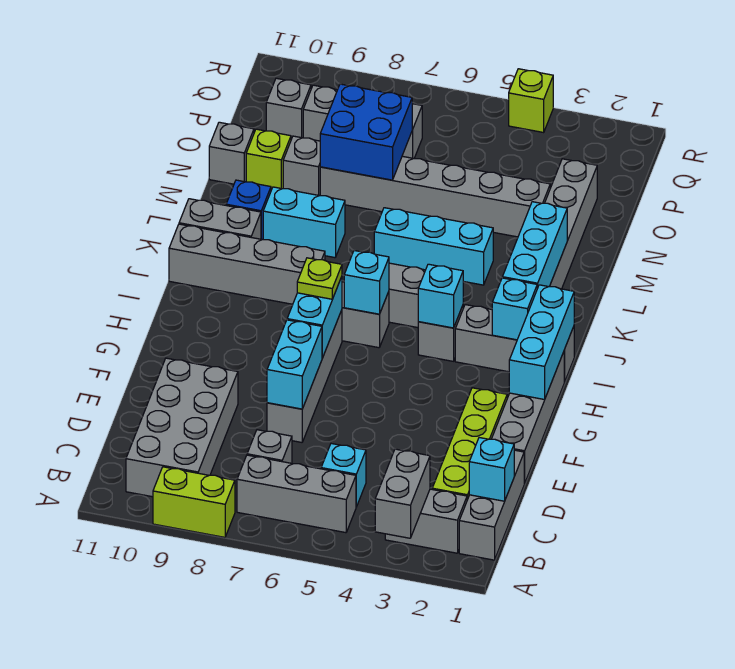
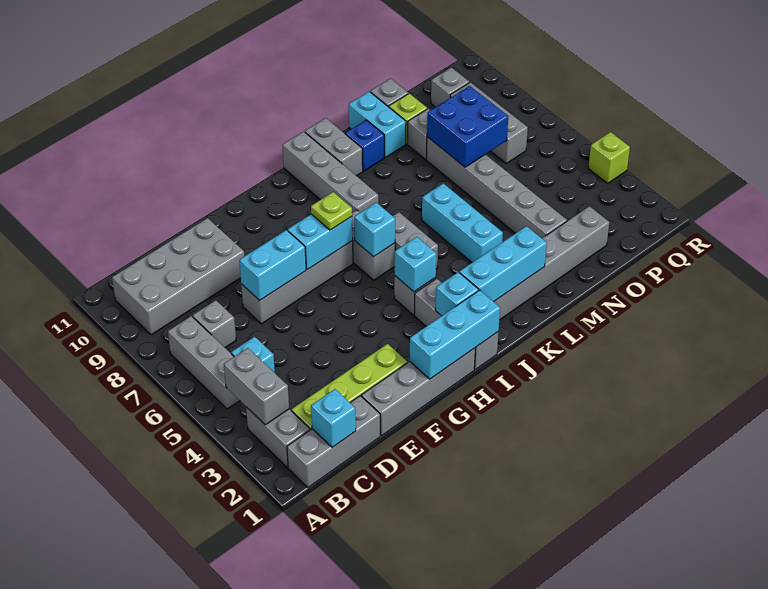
grey brick A3:B3 level 2 -> grey brick B3:B4 level 2
lime brick A8:A9 level 1 -> none
cyan brick L8:L9 level 1 -> cyan brick M10:M11 level 1

